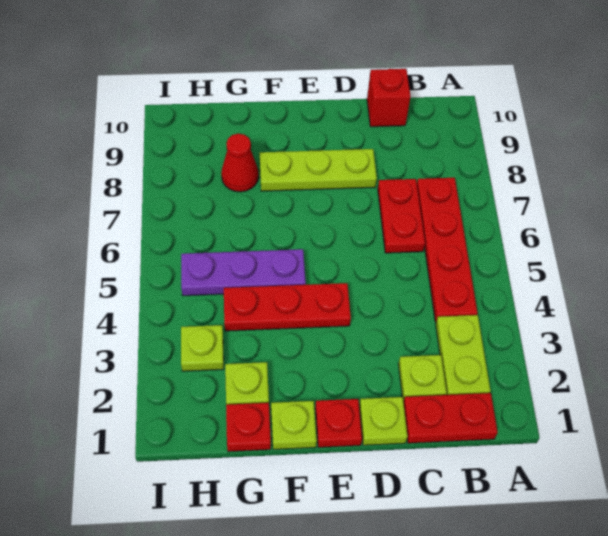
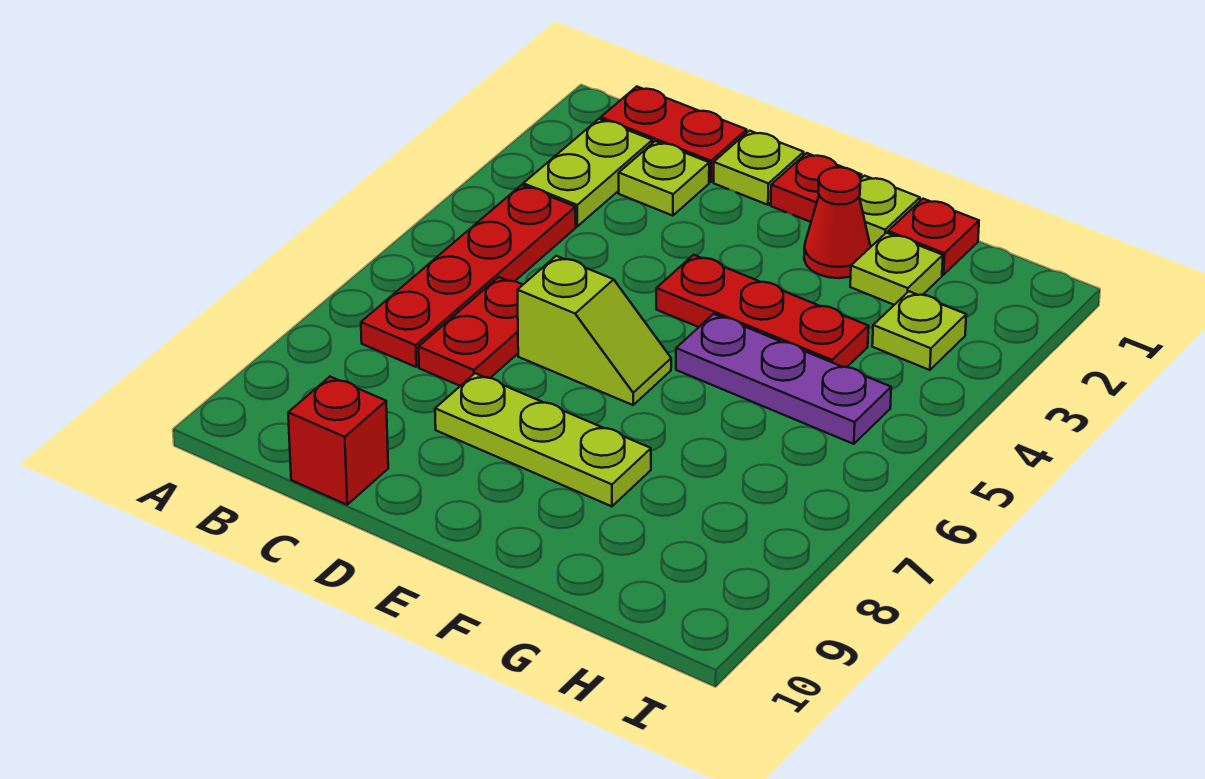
none -> lime slope D6:E6 level 1 top D
red cone G8 level 1 -> red cone F2 level 1

